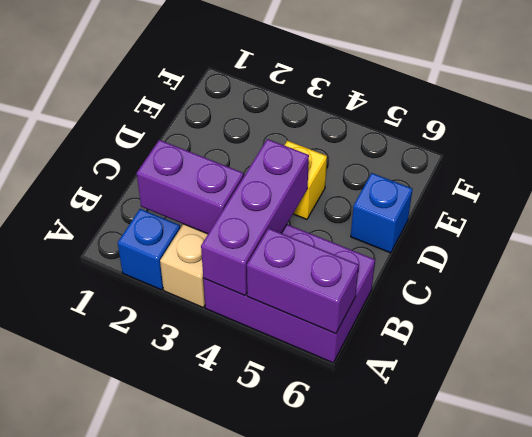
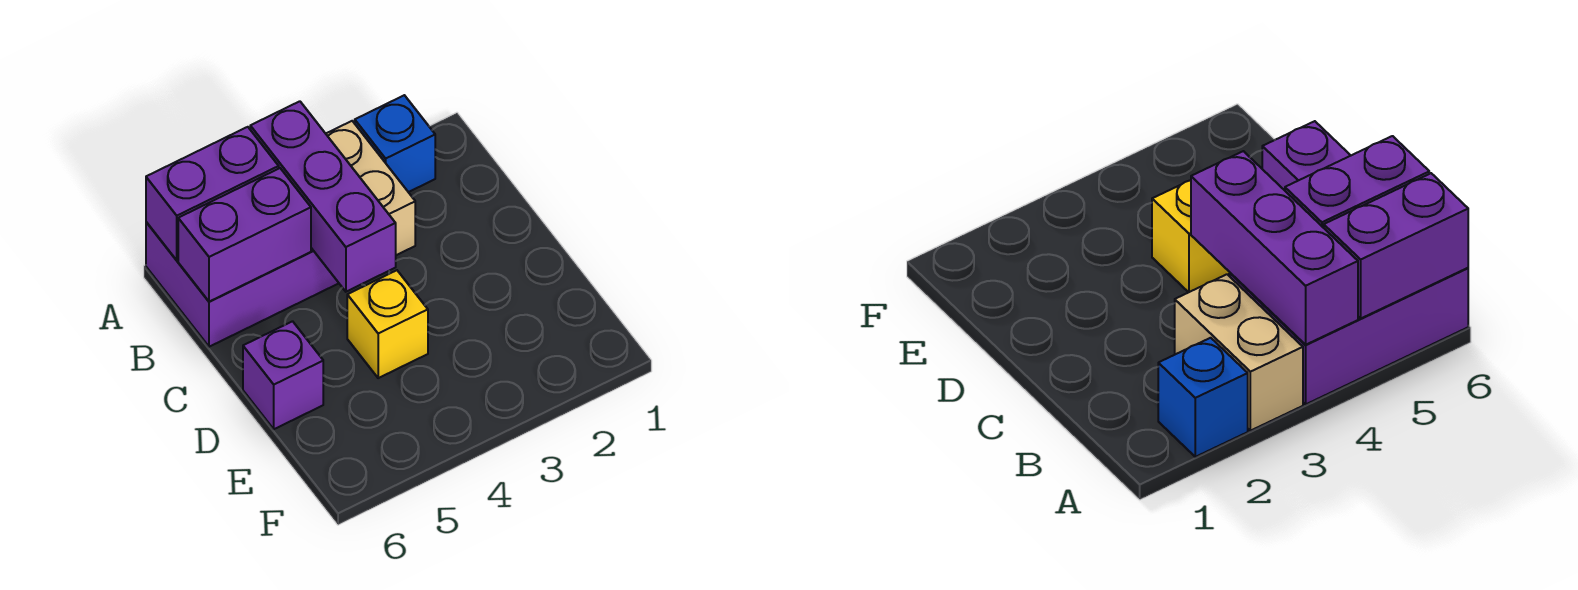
purple brick B2:B3 level 2 -> purple brick B5:B6 level 2
blue brick D6 level 1 -> purple brick D6 level 1

